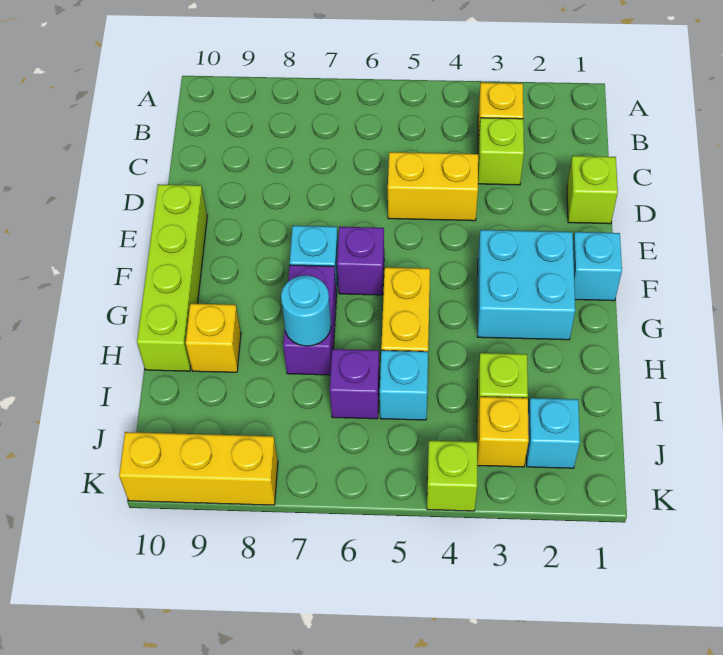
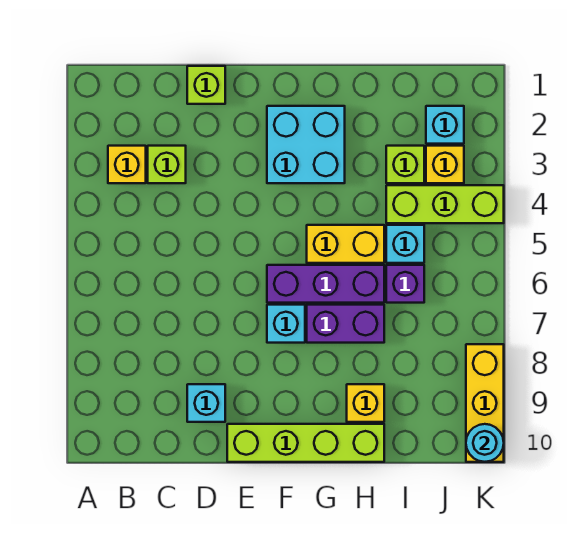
yellow brick D4:D5 level 1 -> none
cyan brick F1 level 1 -> cyan brick D9 level 1
purple brick F6 level 1 -> purple brick F6:H6 level 1
cyan round brick H7 level 2 -> cyan round brick K10 level 2
lime brick K4 level 1 -> lime brick I4:K4 level 1

